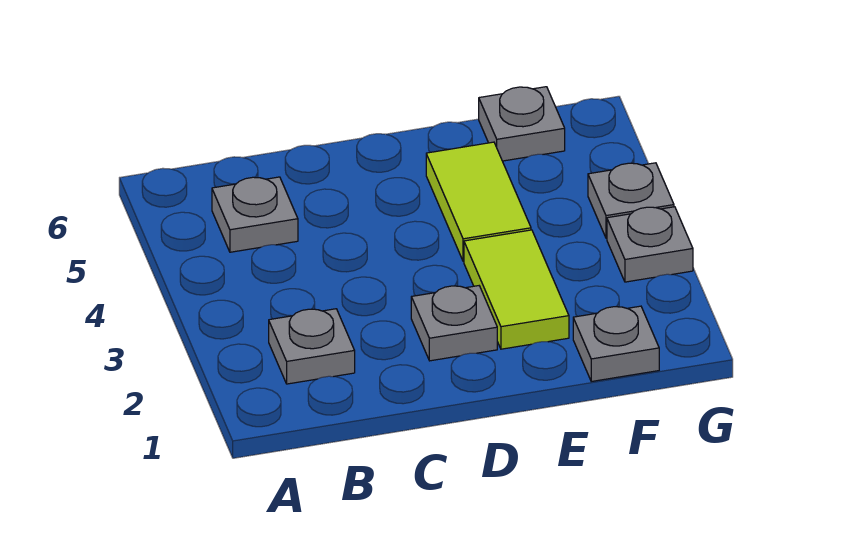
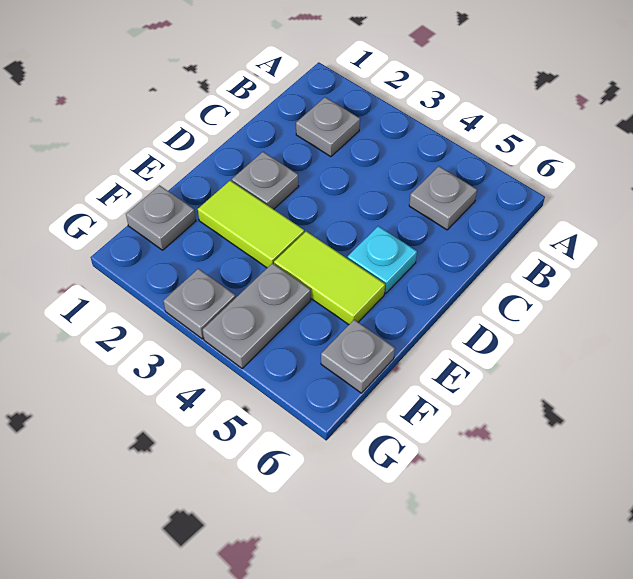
none -> cyan plate D5 level 1
grey plate G4 level 1 -> grey plate F4:G4 level 1

